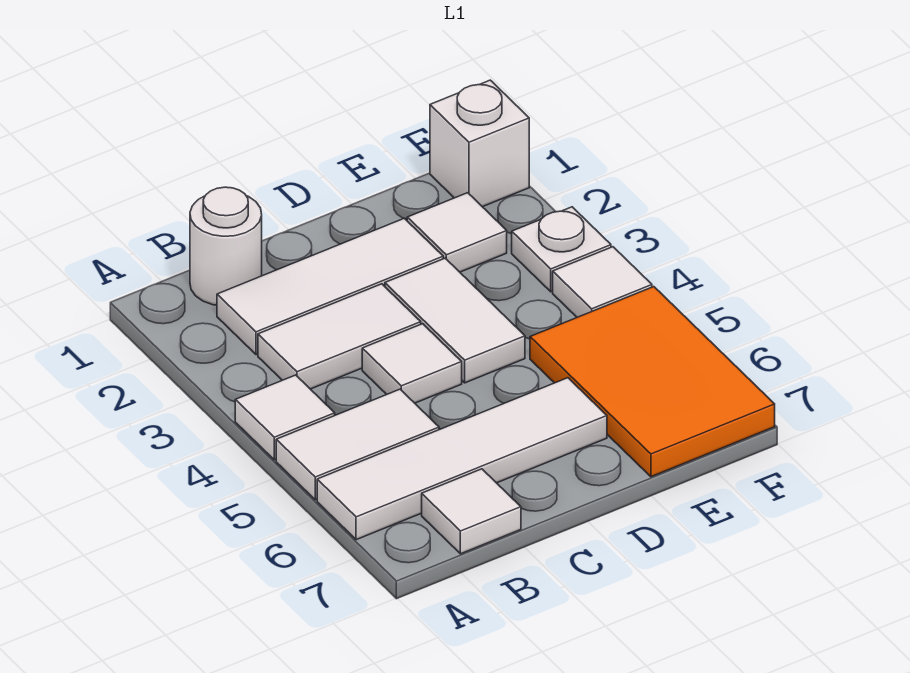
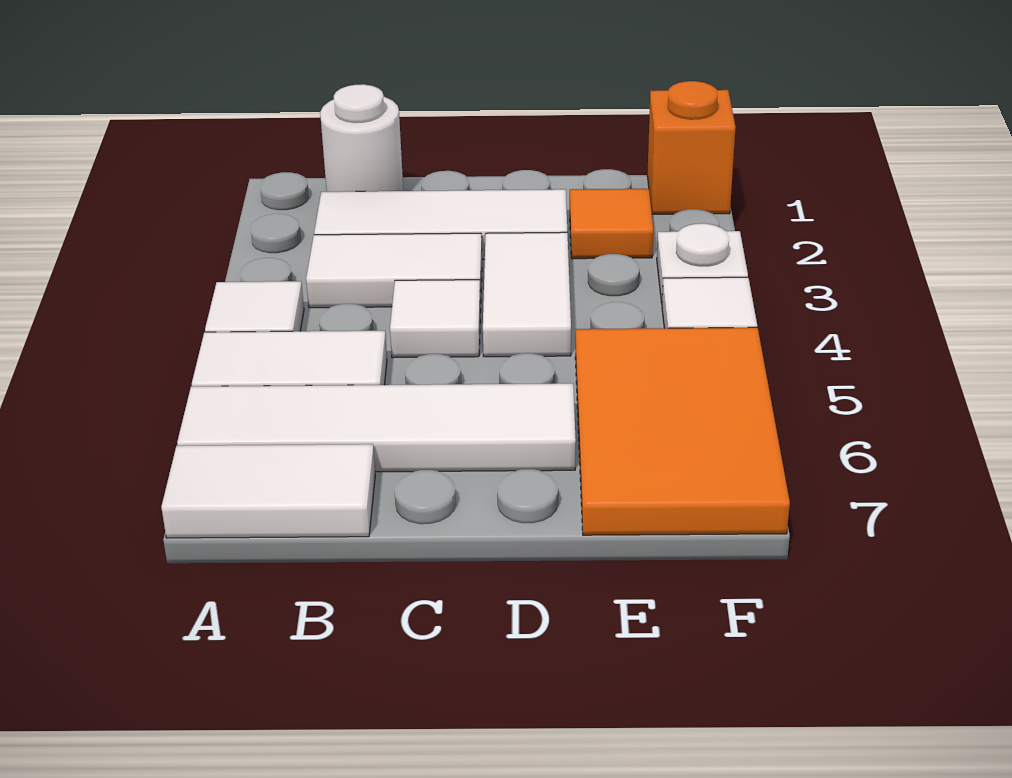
white tile B7 level 1 -> white tile A7:B7 level 1
white tile E2 level 1 -> orange tile E2 level 1
white brick F1 level 1 -> orange brick F1 level 1

